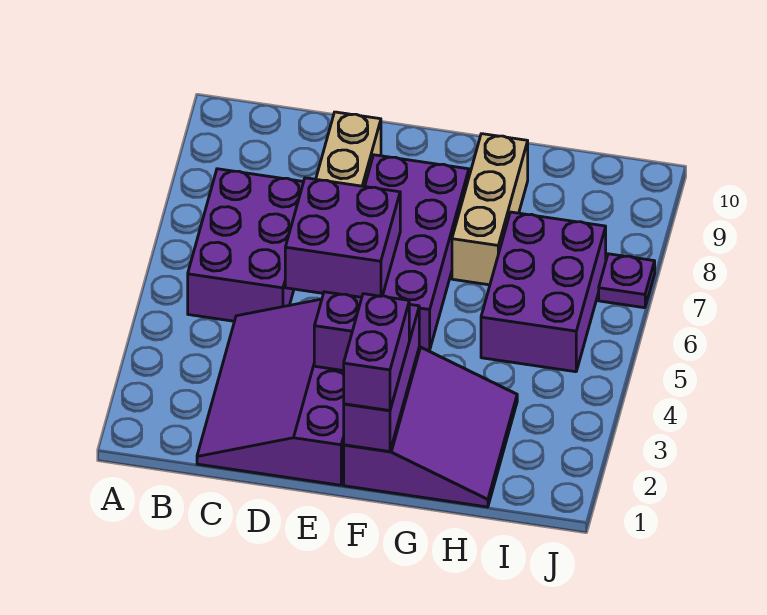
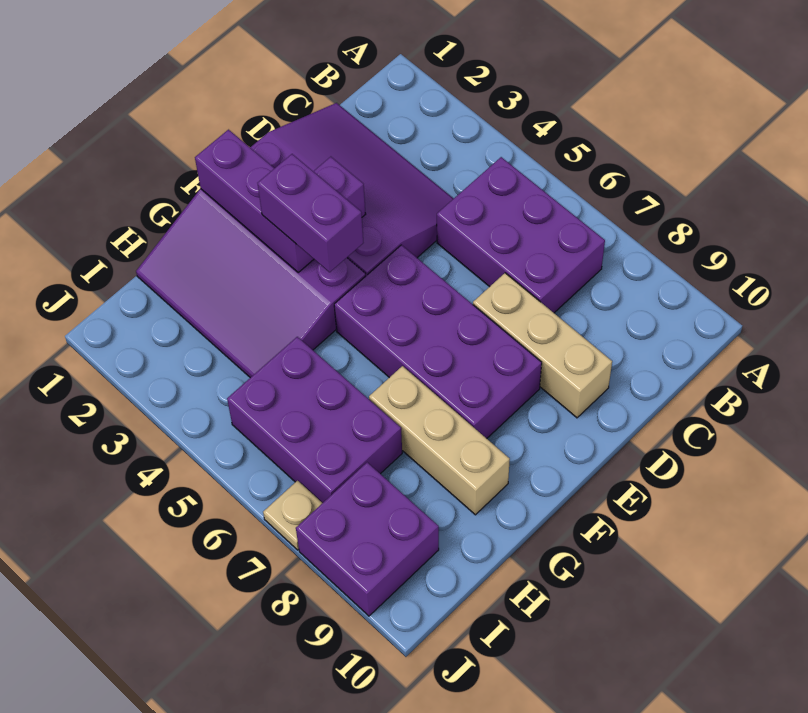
purple brick D5:E6 level 2 -> purple brick I8:J9 level 1
purple slope F1:H3 level 1 top F -> purple slope F1:H4 level 1 top F
purple brick F1:F2 level 3 -> purple brick F3:F4 level 3
purple plate J7 level 1 -> tan plate J7 level 1

